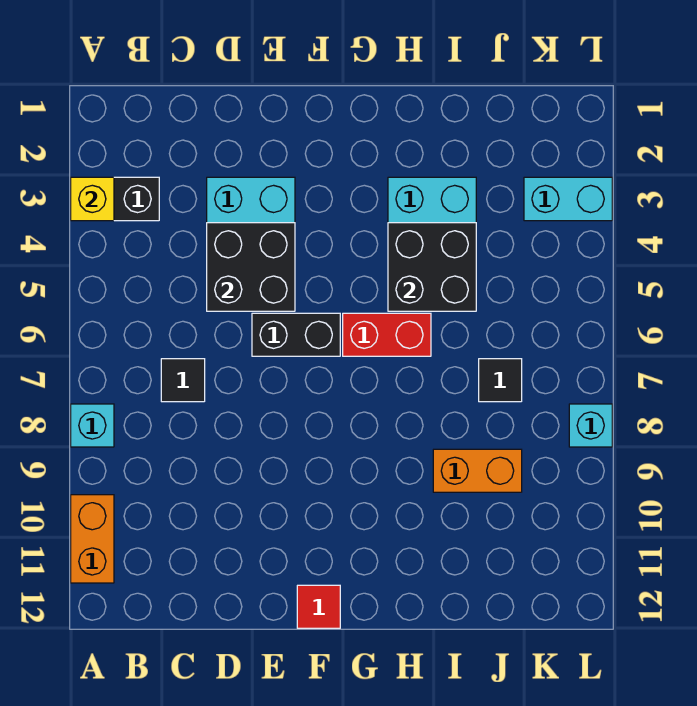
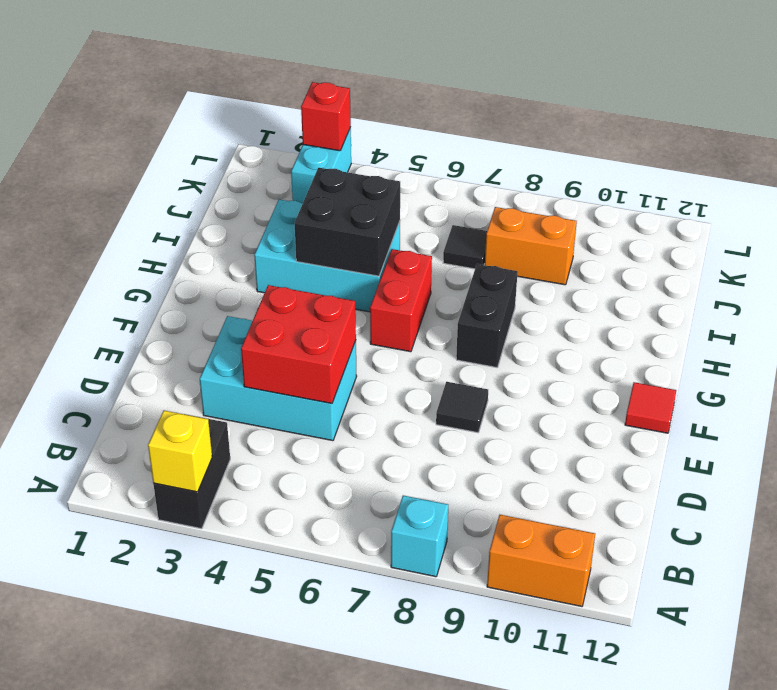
black tile C7 level 1 -> black tile E8 level 1
black brick D4:E5 level 2 -> red brick D4:E5 level 2
black brick E6:F6 level 1 -> black brick G8:H8 level 1
orange brick I9:J9 level 1 -> orange brick J8:J9 level 1
none -> red brick L3 level 2
cyan brick L8 level 1 -> none

